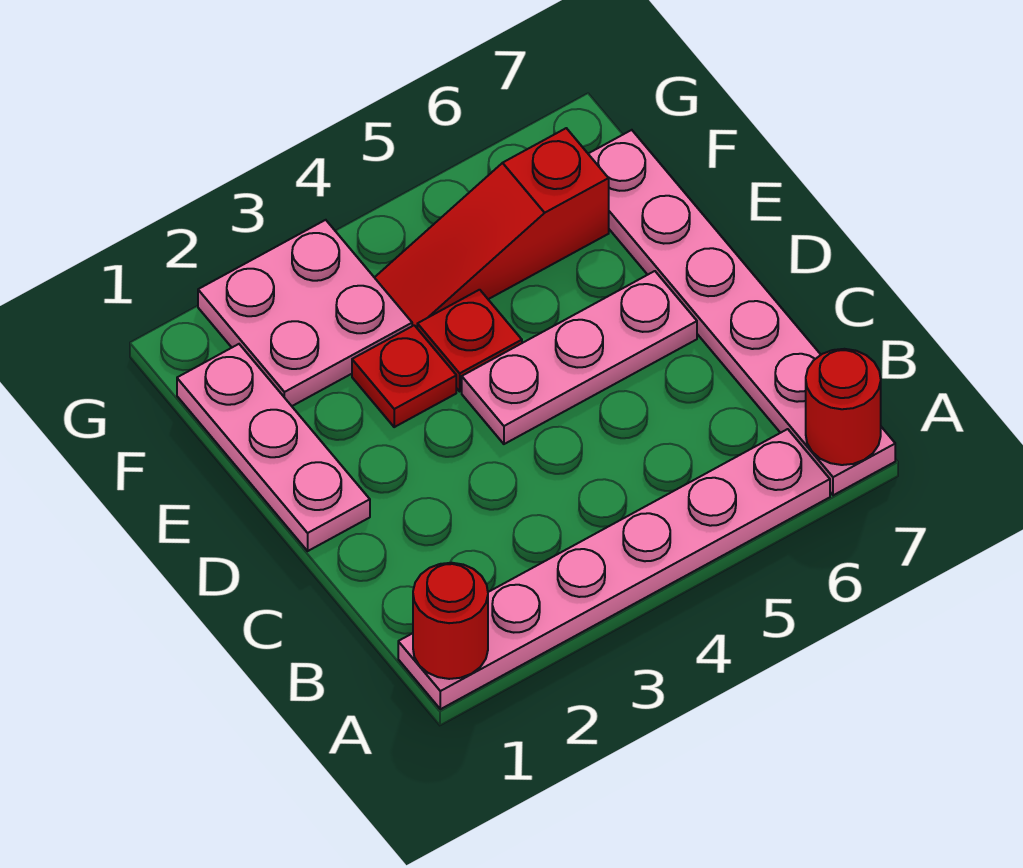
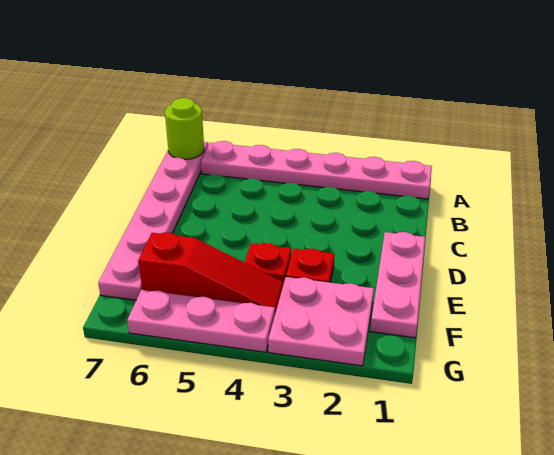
red round brick A1 level 2 -> none
red round brick A7 level 2 -> lime round brick A7 level 2
pink plate D4:D6 level 1 -> pink plate G4:G6 level 1

